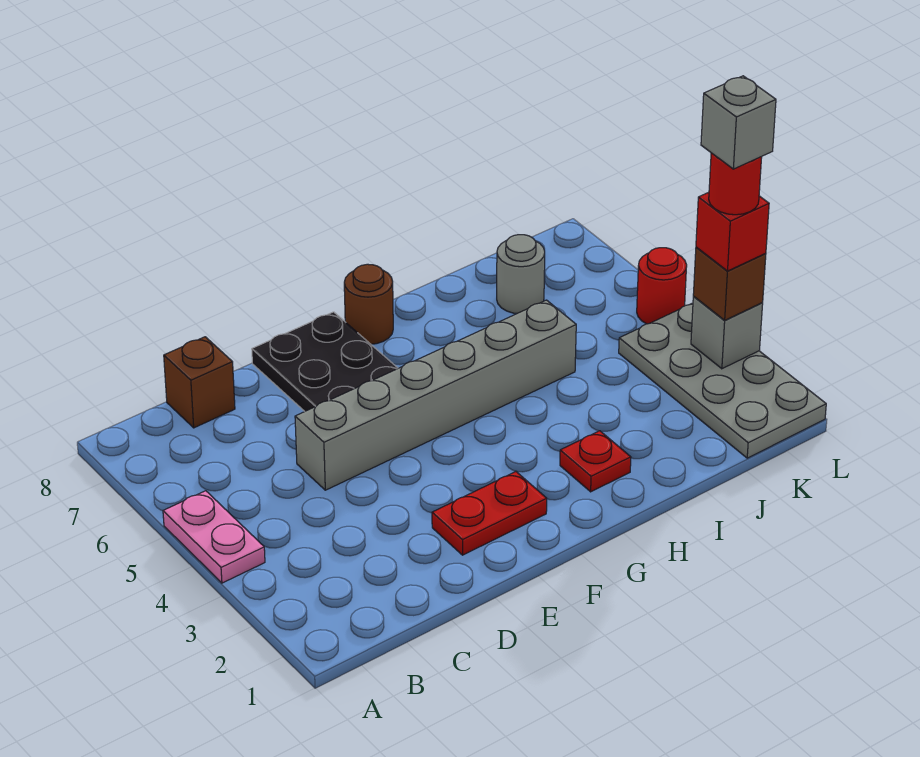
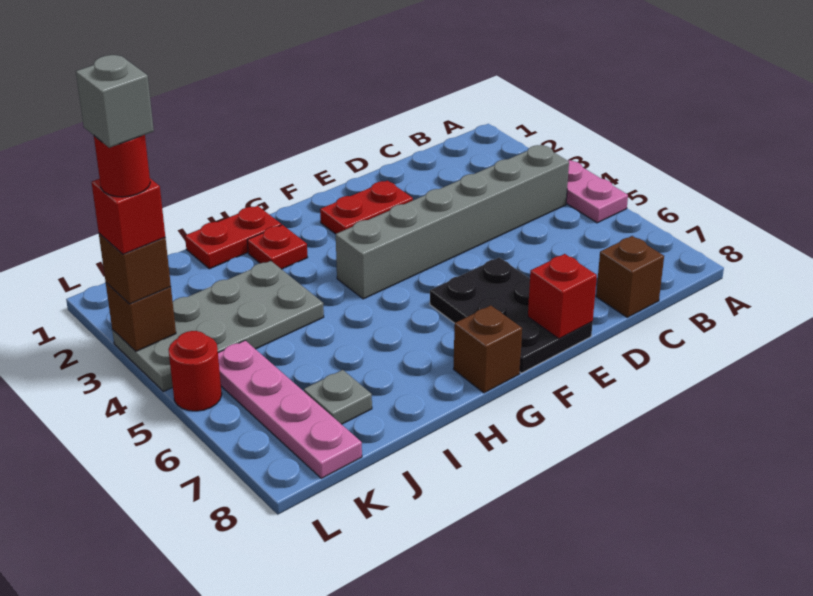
grey brick D5:I5 level 1 -> grey brick B4:G4 level 1
none -> red brick E8 level 2
brown round brick G8 level 1 -> brown brick G8 level 1
none -> red plate H1:I1 level 1
grey round brick J7 level 1 -> grey plate J7 level 1
grey plate K1:L4 level 1 -> grey plate I3:L4 level 1
none -> pink plate K5:K8 level 1
grey brick L3 level 2 -> brown brick L3 level 2

